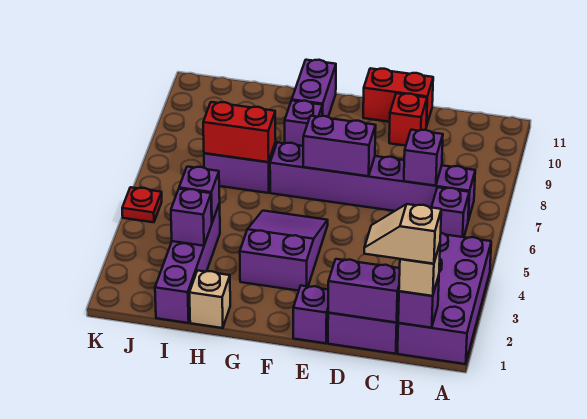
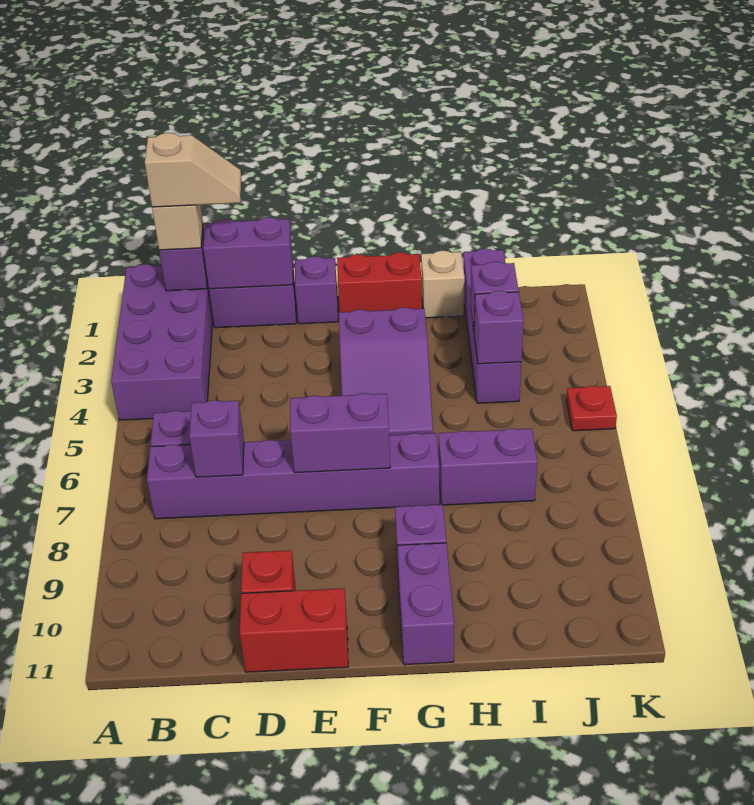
red brick H7:I7 level 2 -> red brick F1:G1 level 1

